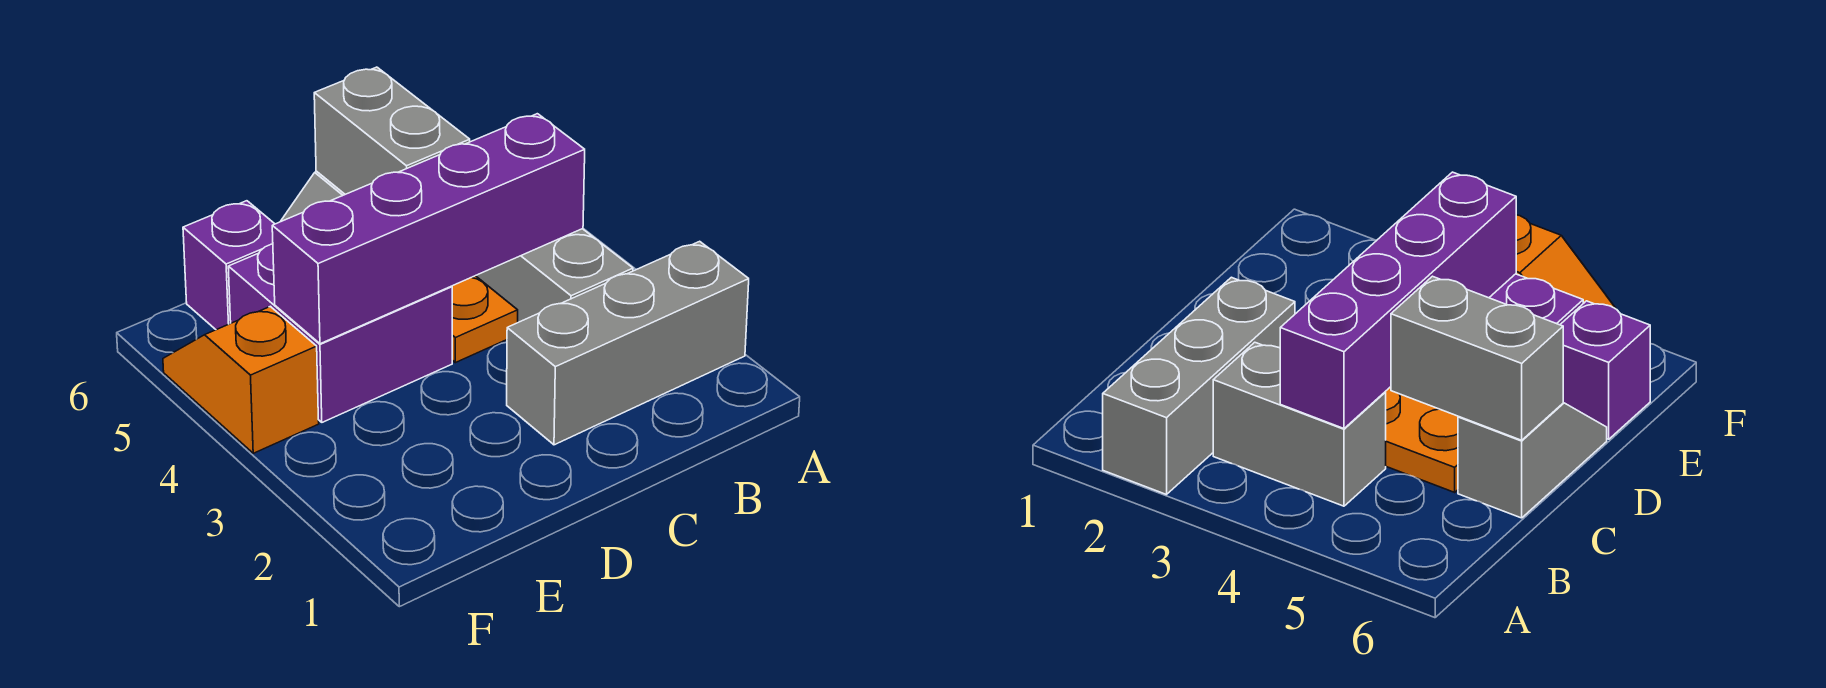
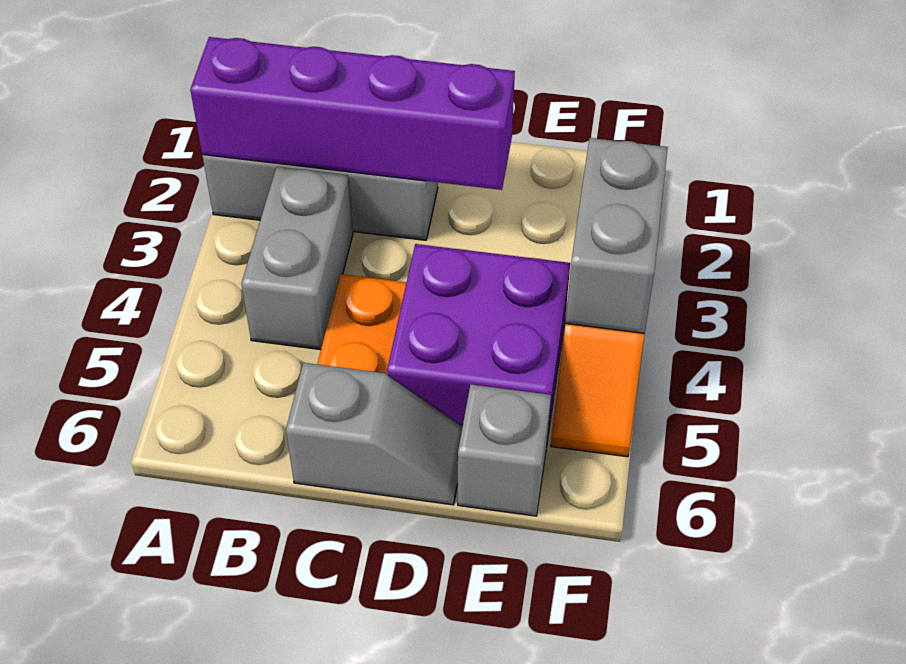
purple brick B4:E4 level 2 -> purple brick A2:D2 level 2
grey brick C5:C6 level 2 -> grey brick F3:F4 level 2
purple brick E6 level 1 -> grey brick E6 level 1

